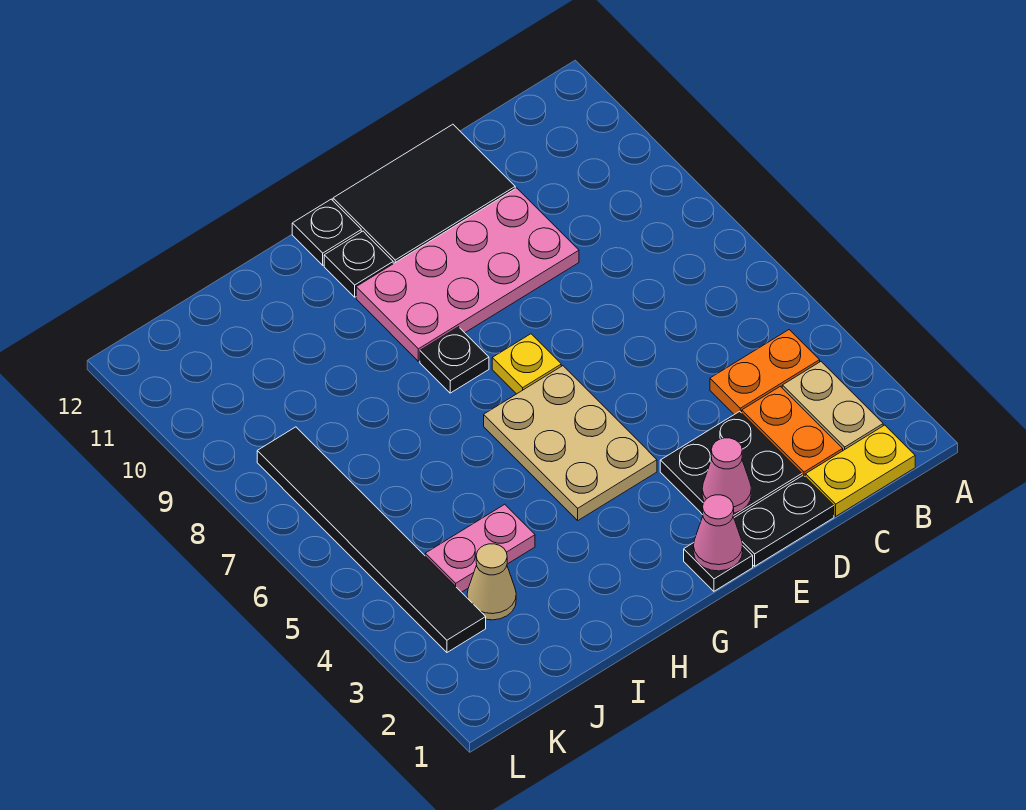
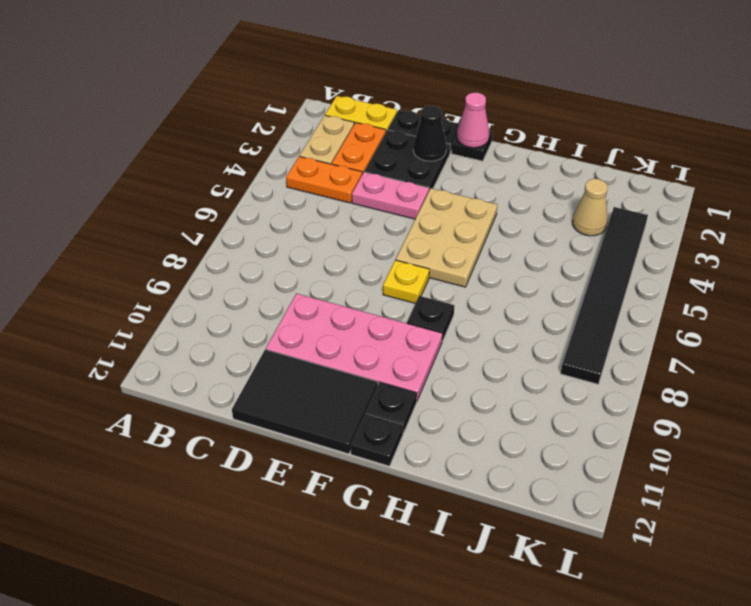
pink cone E2 level 2 -> black cone E2 level 2
pink plate I4:J4 level 1 -> pink plate D4:E4 level 1

